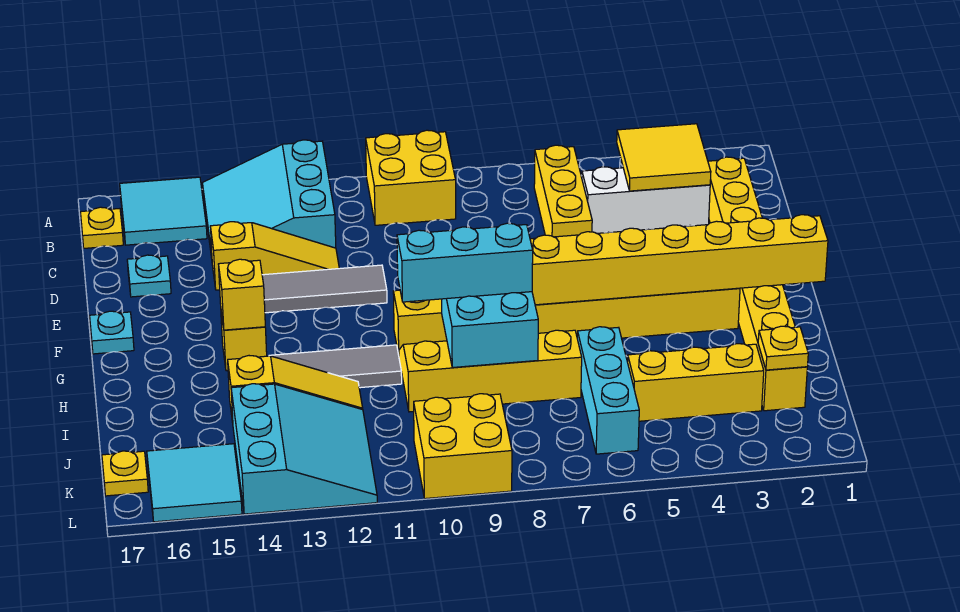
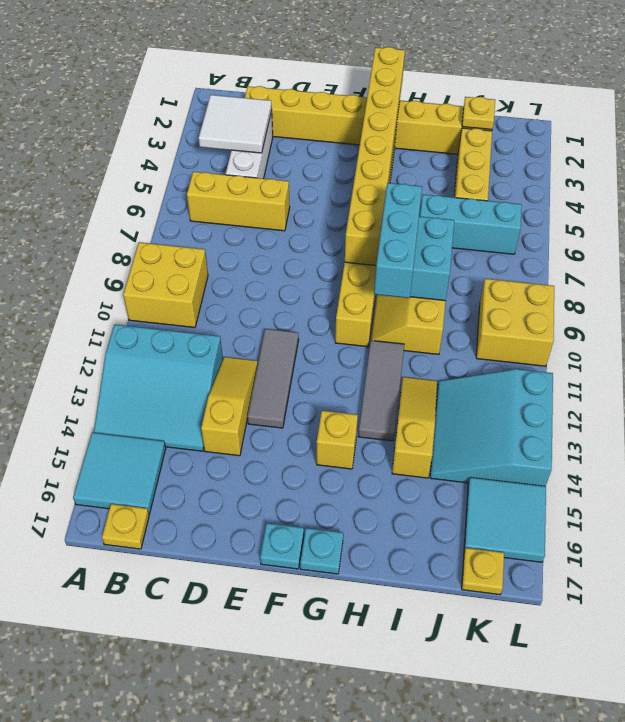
yellow tile B3:C4 level 2 -> white tile B3:C4 level 2
cyan plate D16 level 1 -> cyan plate G17 level 1
yellow brick G14 level 2 -> none
cyan slope J12:L14 level 1 top 14 -> cyan slope J12:L14 level 1 top L

